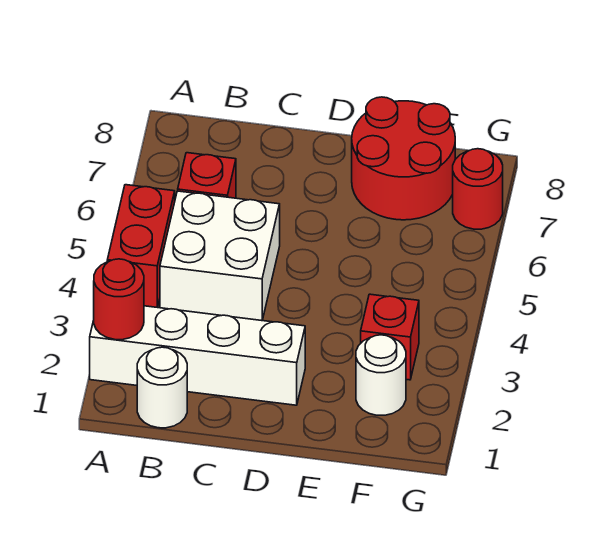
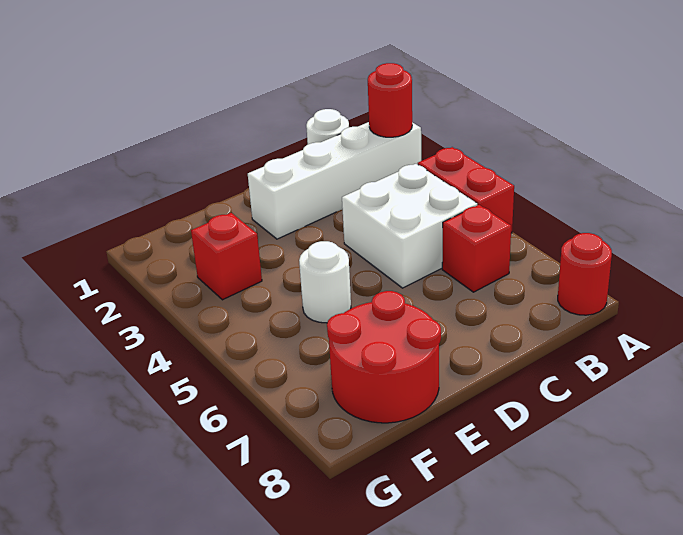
white round brick F2 level 1 -> white round brick E5 level 1
red round brick G7 level 1 -> red round brick A8 level 1

